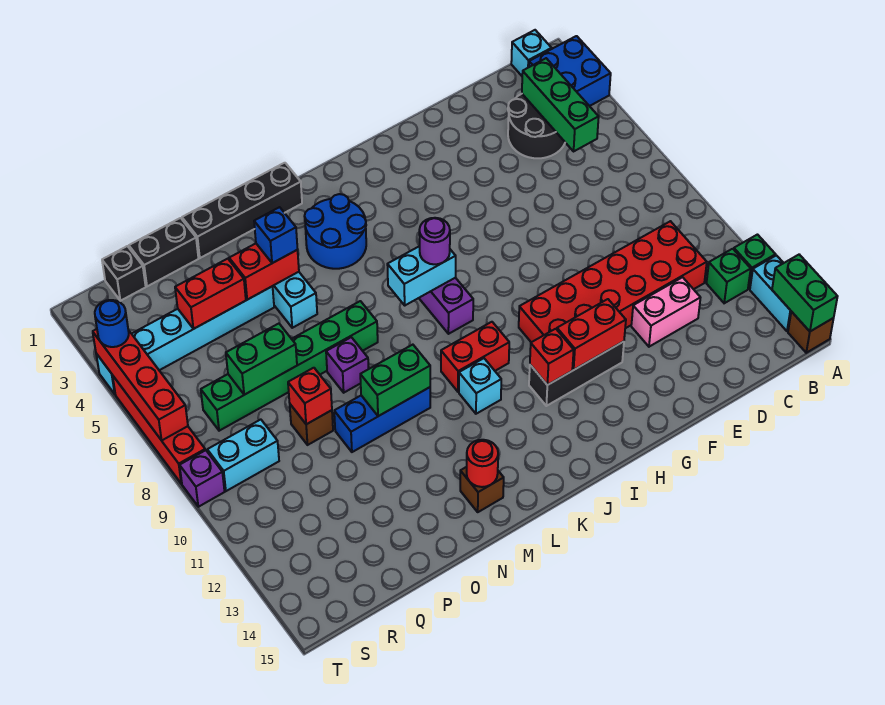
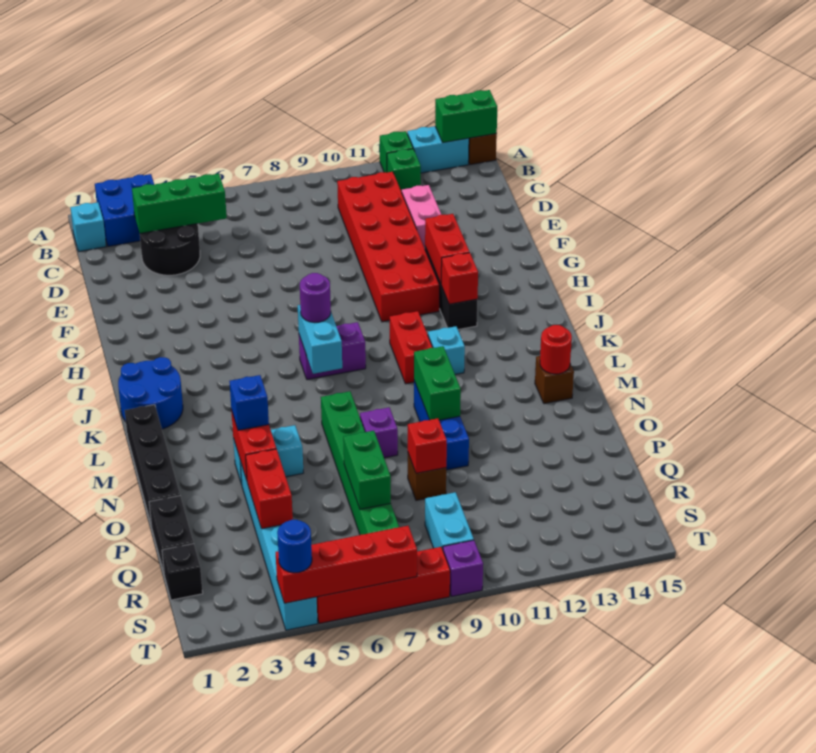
blue round brick K3:L4 level 1 -> blue round brick J1:K2 level 1

